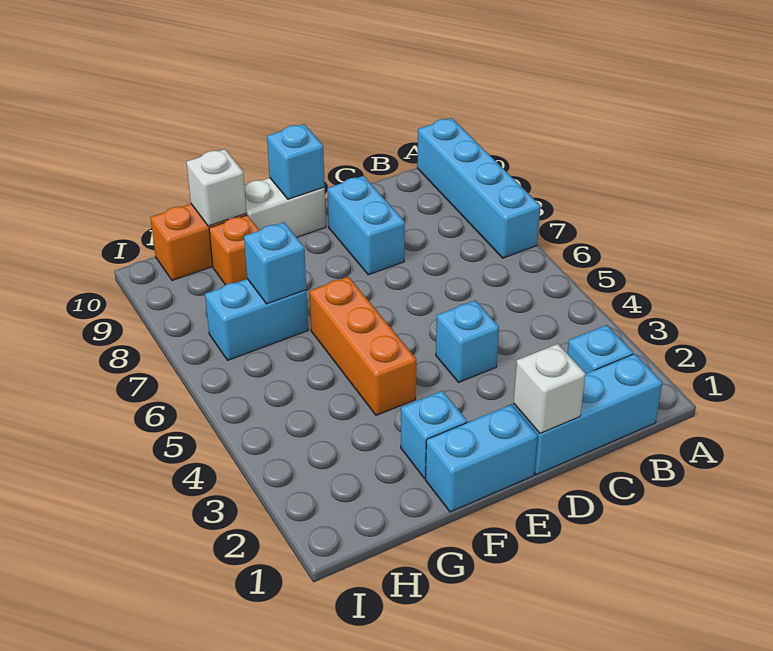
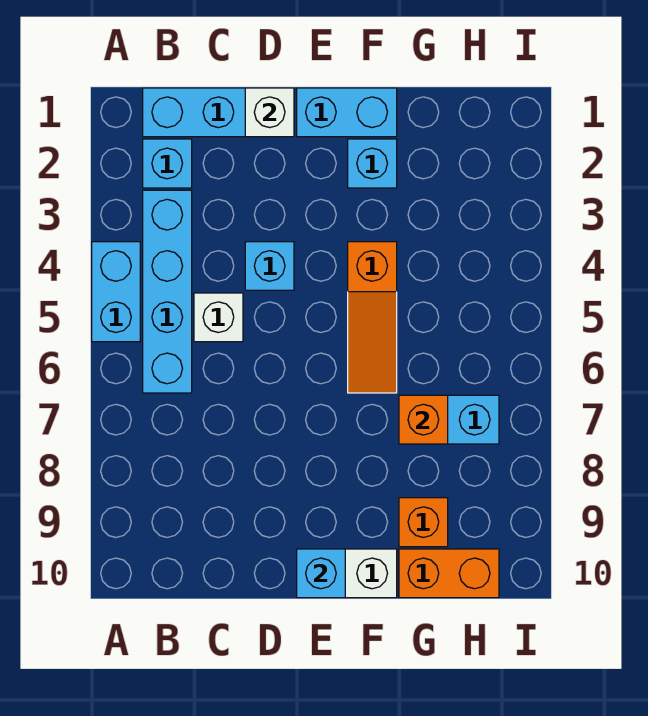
cyan brick A7:A10 level 1 -> cyan brick B3:B6 level 1
cyan brick D8:D9 level 1 -> cyan brick A4:A5 level 1
orange brick F4:F6 level 1 -> orange slope F4:F6 level 1 top 4
cyan brick G7 level 2 -> orange brick G7 level 2
white brick G10 level 2 -> white brick C5 level 1

